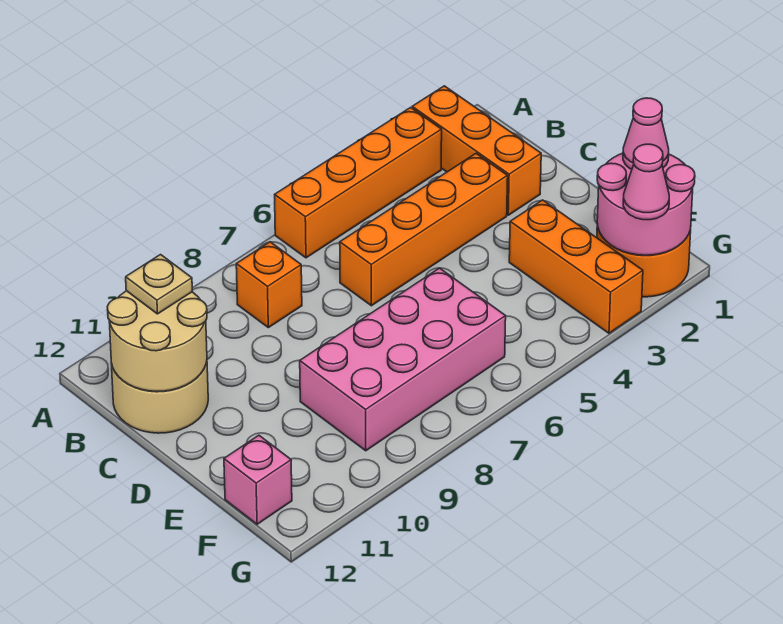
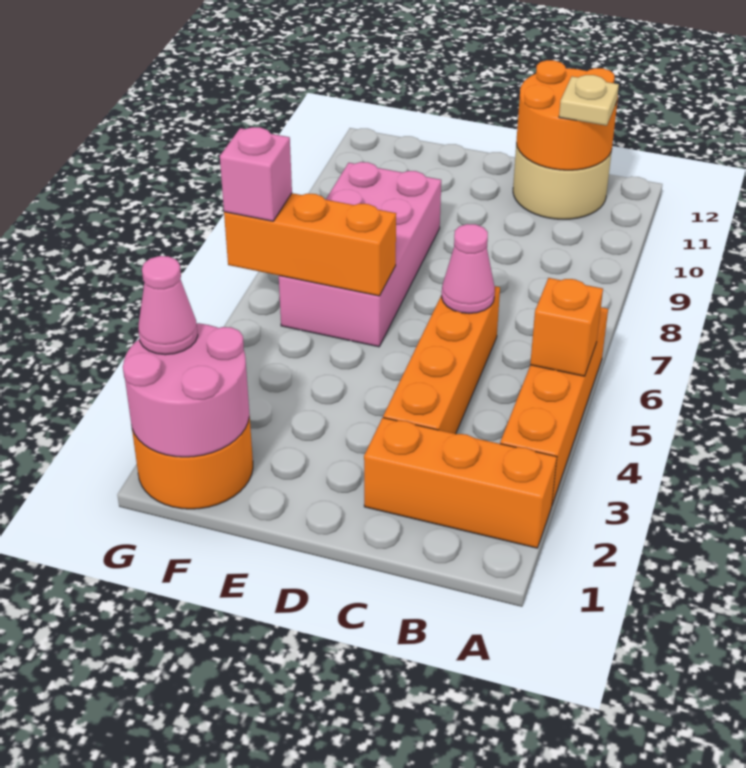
orange brick B8 level 1 -> orange brick A5 level 2
tan round brick B11:C12 level 2 -> orange round brick B11:C12 level 2
orange brick E3:G3 level 1 -> orange brick E6:G6 level 2
pink cone F1 level 3 -> pink cone C6 level 2
pink brick F12 level 1 -> pink brick G6 level 3

